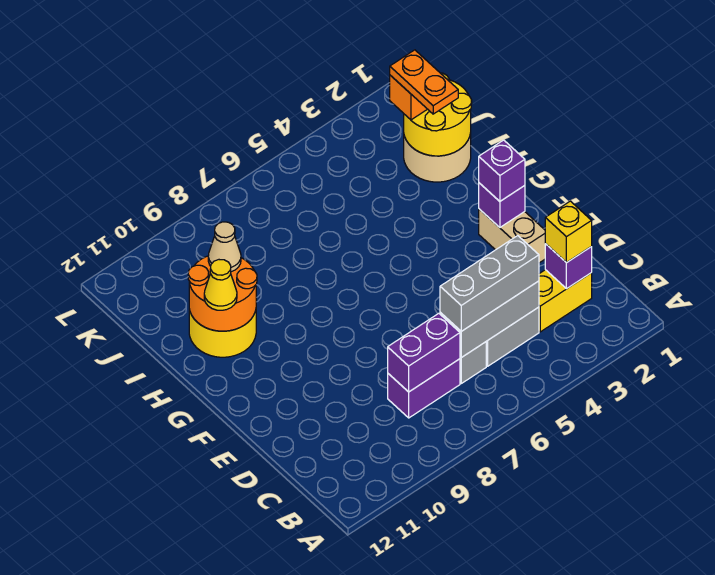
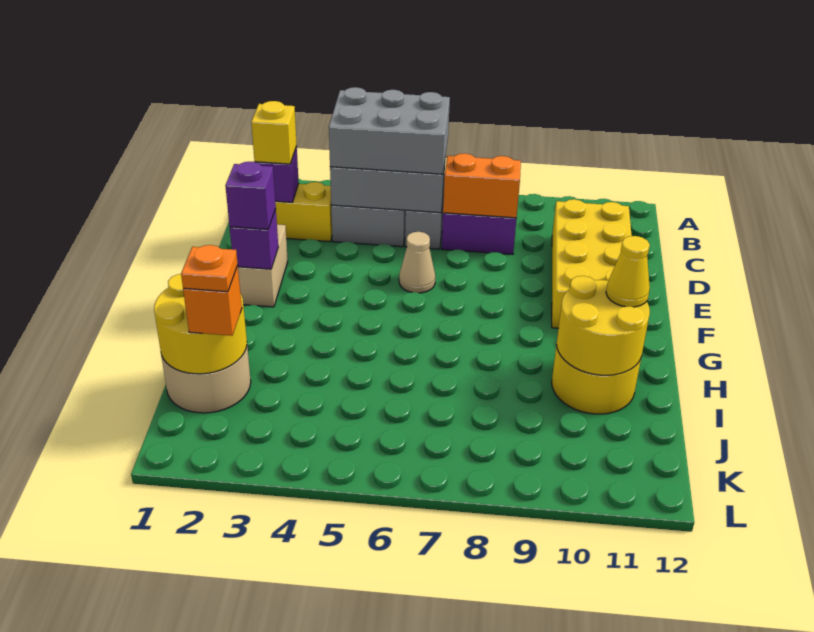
grey brick C4:C6 level 3 -> grey brick B4:C6 level 3
purple brick C7:C8 level 2 -> orange brick C7:C8 level 2
none -> yellow brick C10:F11 level 1
orange round brick H10:I11 level 2 -> yellow round brick H10:I11 level 2
orange plate I2:J2 level 4 -> orange plate J2 level 4
tan cone I10 level 3 -> tan cone E6 level 1

